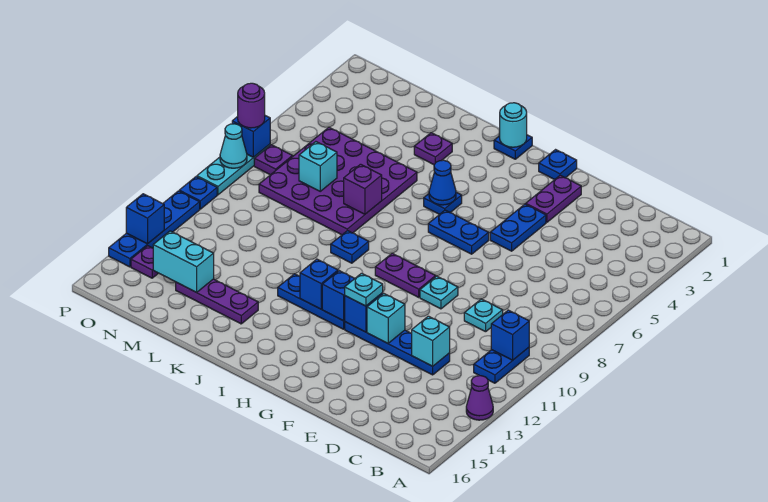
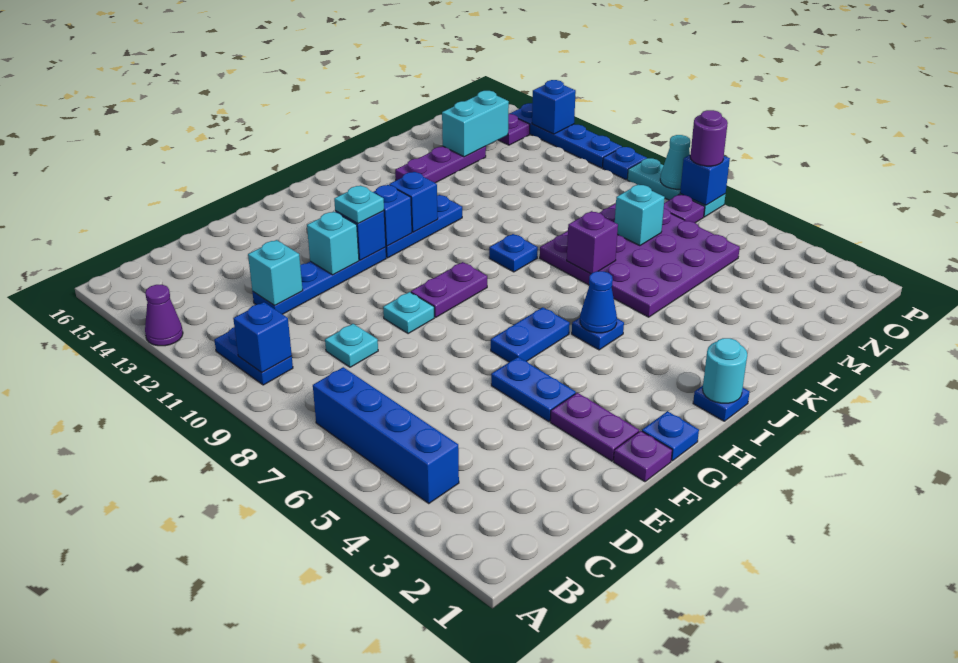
none -> blue brick B4:B7 level 1
purple plate K3 level 1 -> purple plate F1 level 1

